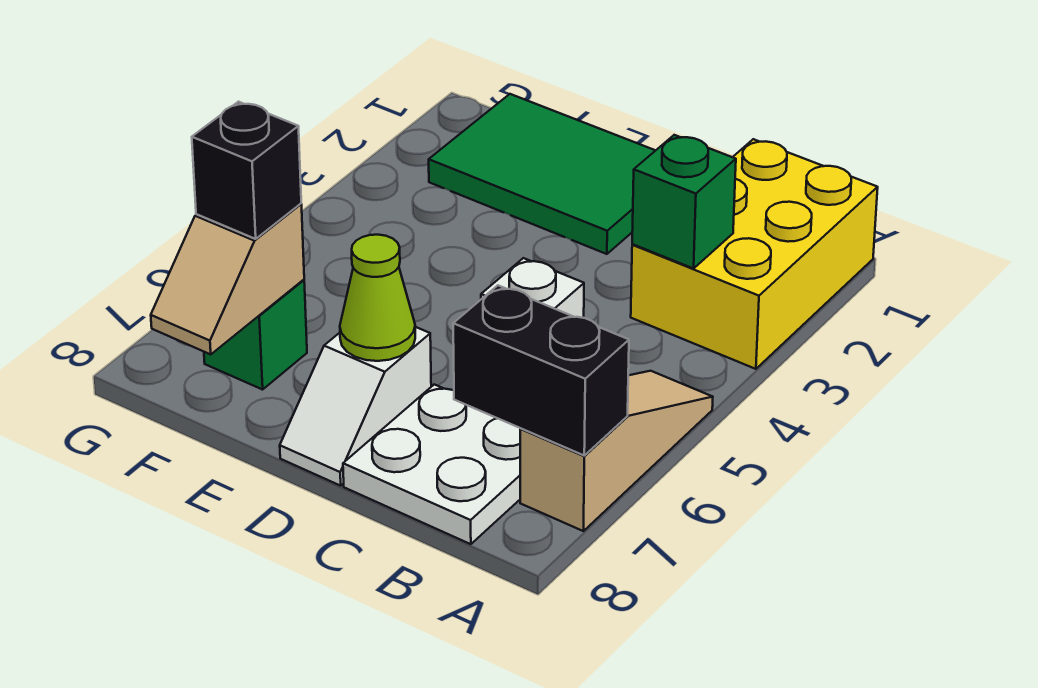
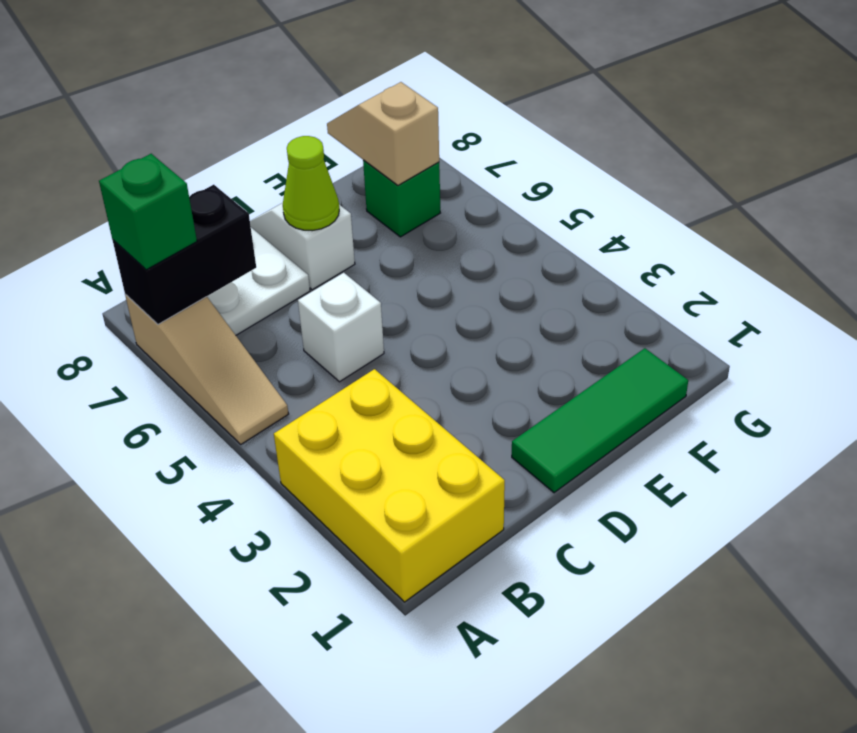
green brick B3 level 2 -> green brick A7 level 3
green tile D1:F2 level 1 -> green tile D1:F1 level 1
black brick F7 level 3 -> none

